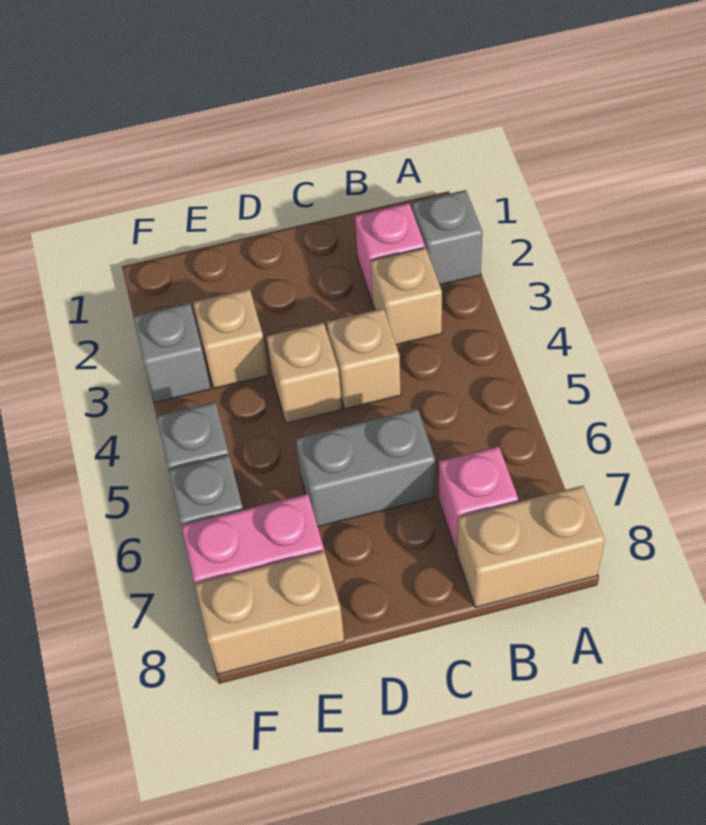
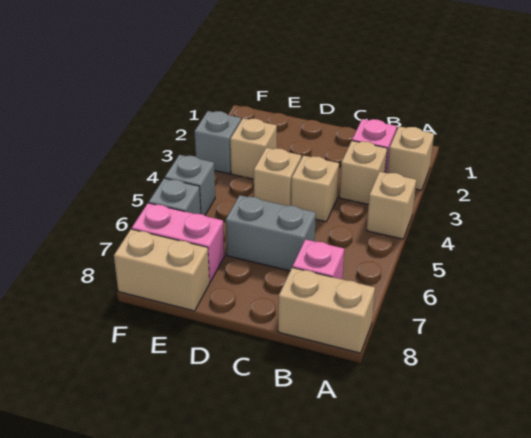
grey brick A2 level 1 -> tan brick A2 level 1
none -> tan brick A4 level 1

